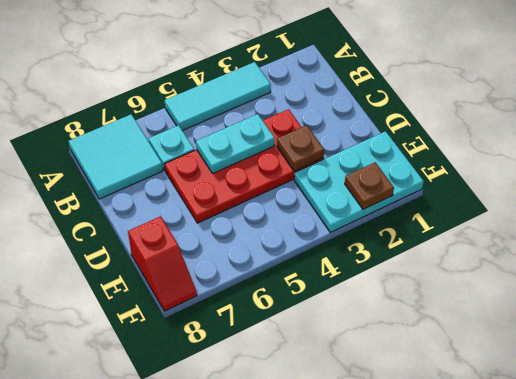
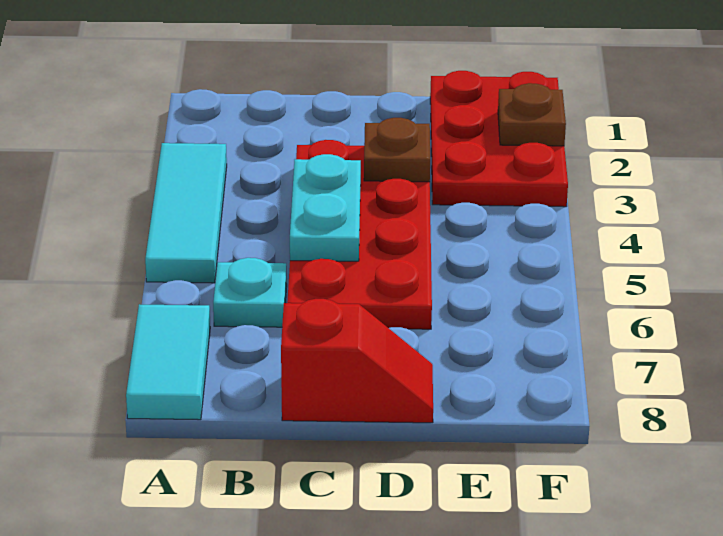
cyan tile A7:B8 level 1 -> cyan tile A7:A8 level 1
cyan plate E1:F3 level 1 -> red plate E1:F3 level 1
red slope E8:F8 level 1 top E -> red slope C8:D8 level 1 top C

